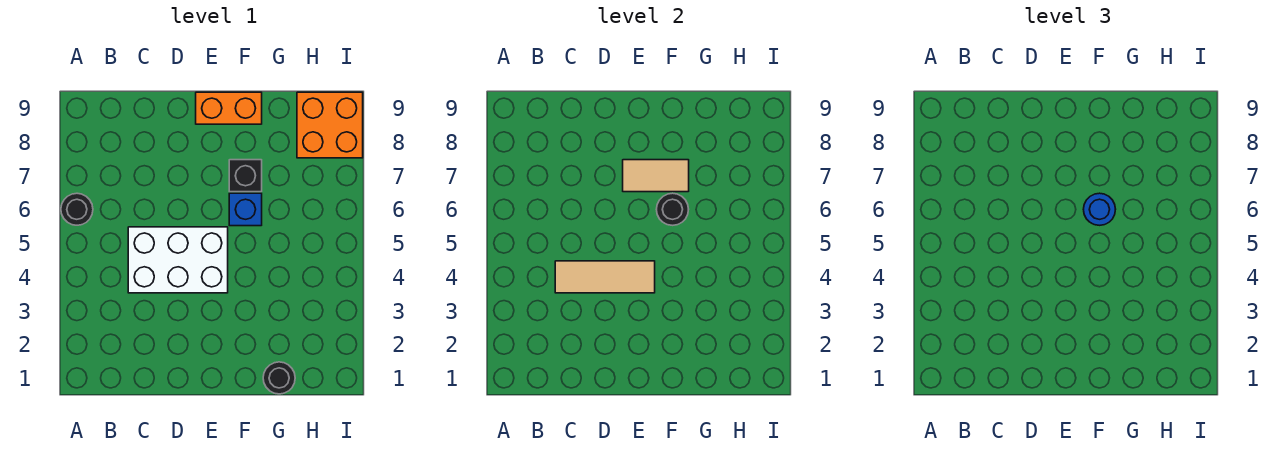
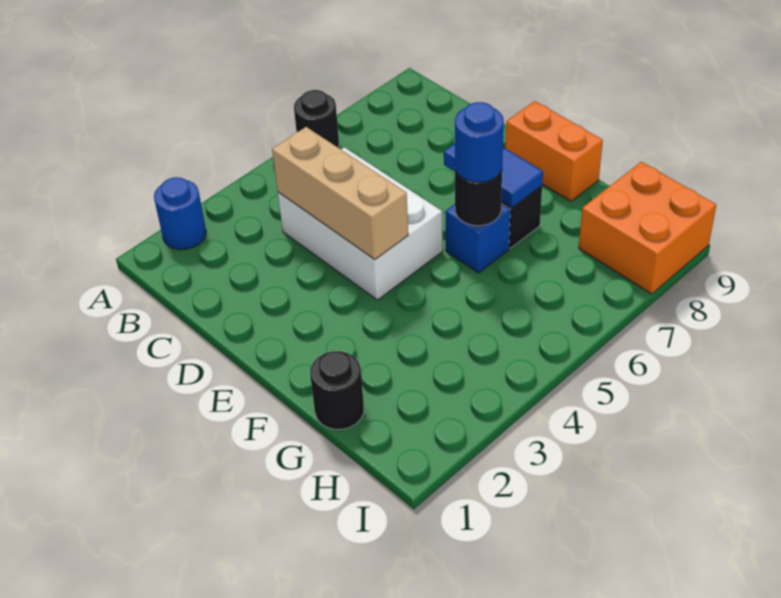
none -> blue round brick A2 level 1
tan tile C4:E4 level 2 -> tan brick C4:E4 level 2
tan tile E7:F7 level 2 -> blue tile E7:F7 level 2

